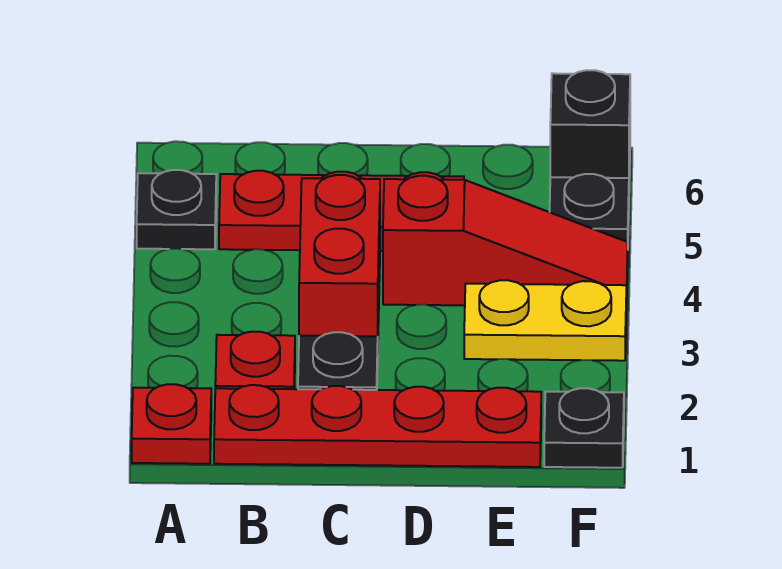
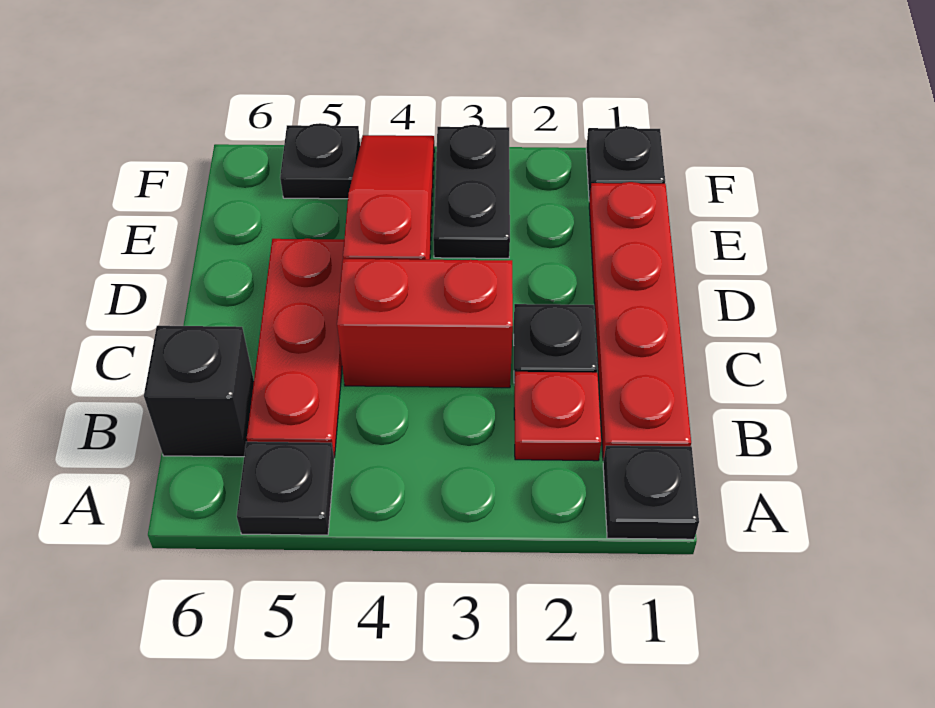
red plate A1 level 1 -> black plate A1 level 1
yellow plate E3:F3 level 1 -> black plate E3:F3 level 1
black brick F6 level 1 -> black brick B6 level 1

